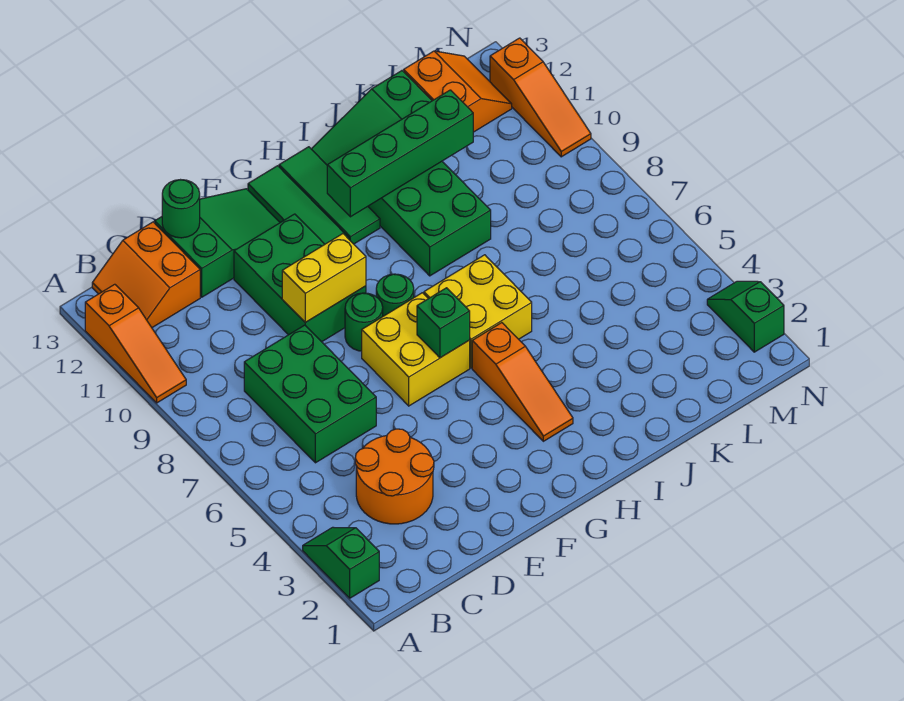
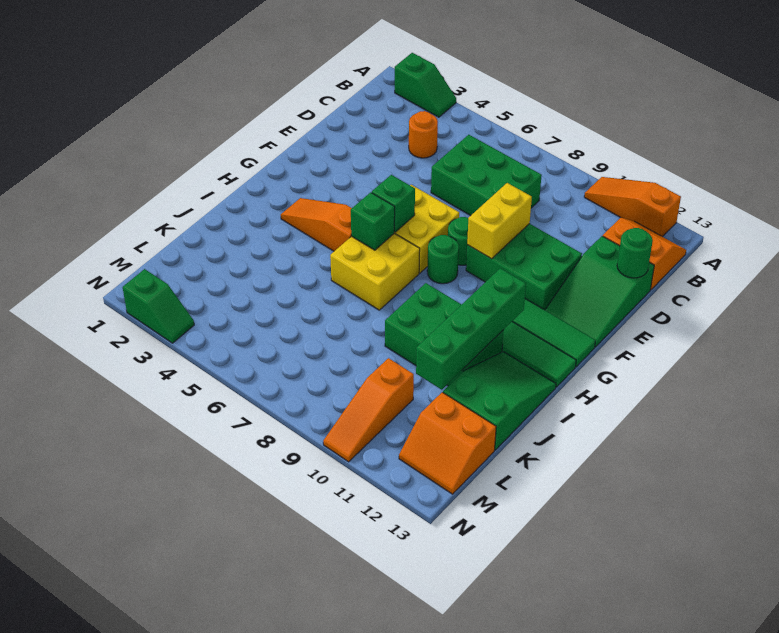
orange round brick C3:D4 level 1 -> orange round brick C4 level 1
none -> green brick H6 level 2
orange slope N10:N12 level 1 top 12 -> orange slope L10:N10 level 1 top L

